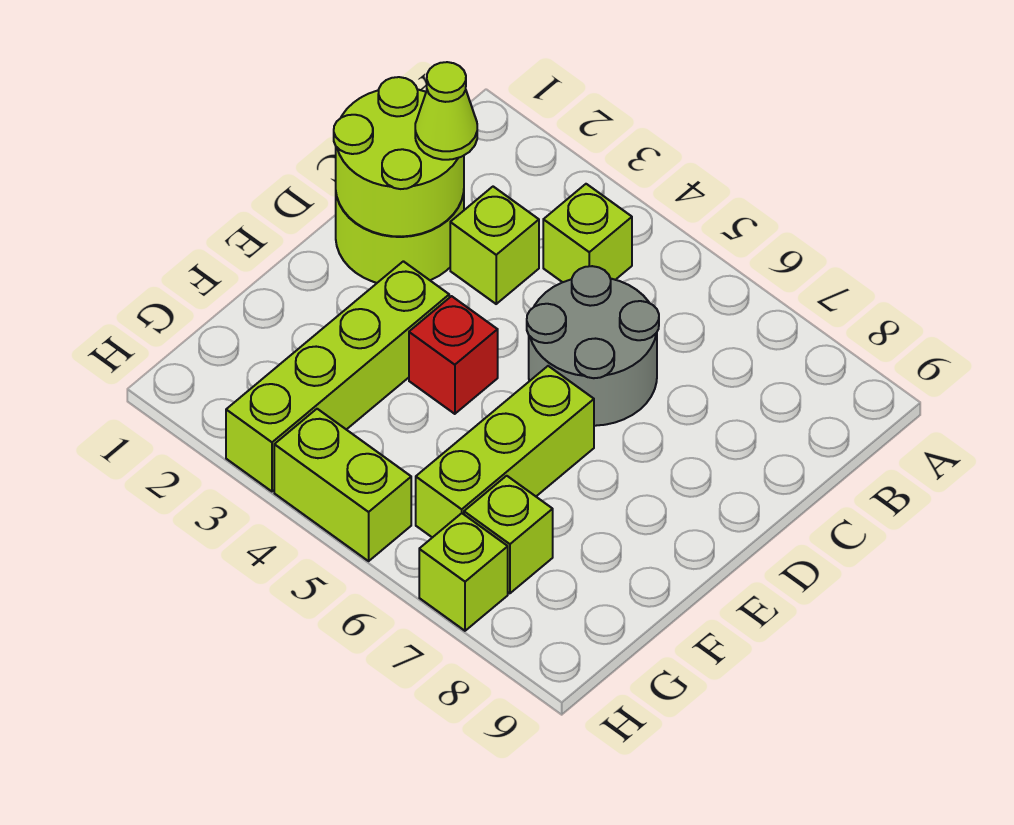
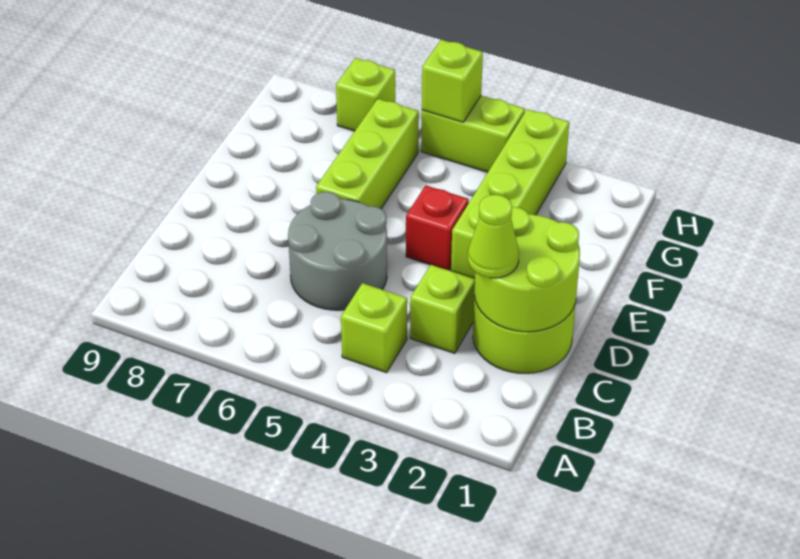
lime brick G7 level 1 -> lime brick H5 level 2

